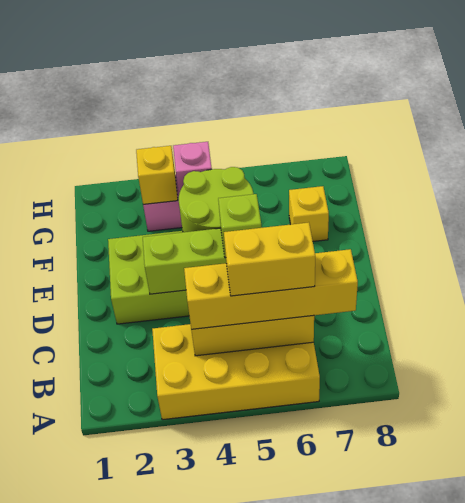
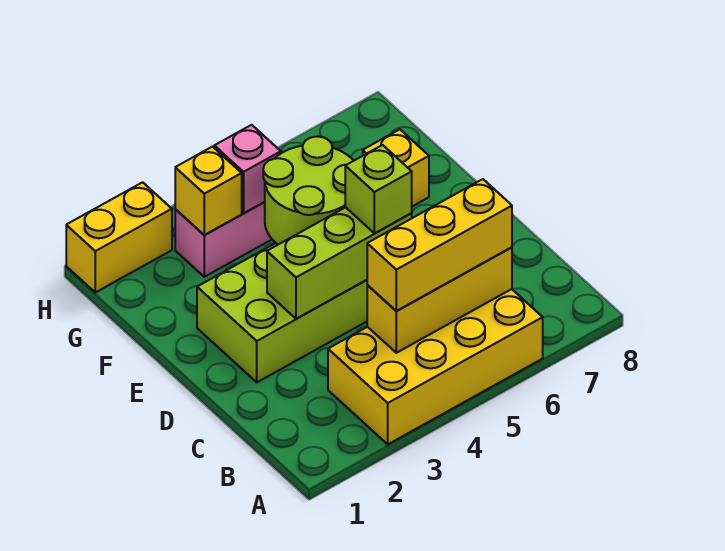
yellow brick B4:B7 level 3 -> yellow brick B4:B6 level 3
yellow brick B5:B6 level 4 -> yellow brick H1:H2 level 1

